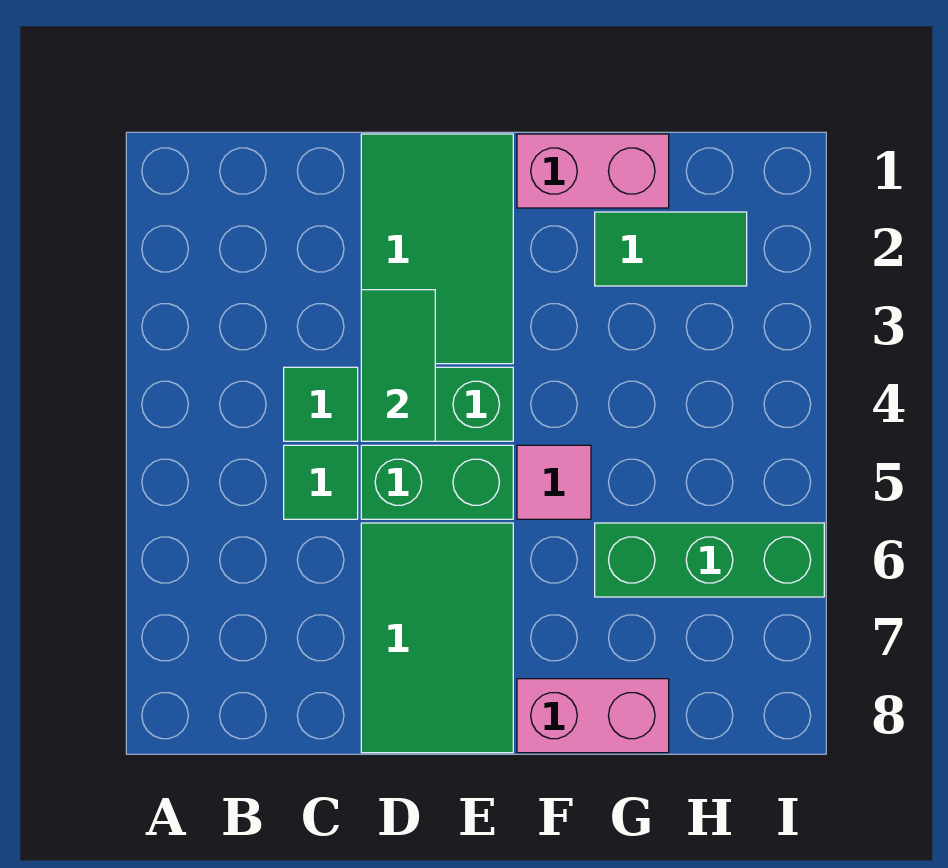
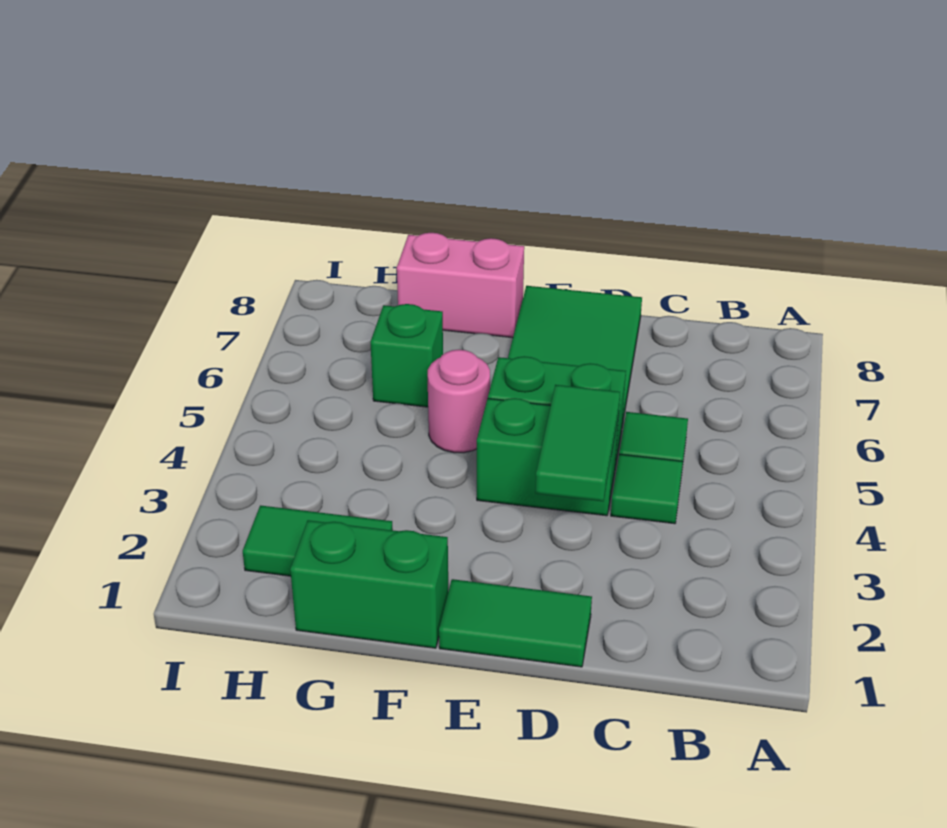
green tile D1:E3 level 1 -> green tile D1:E1 level 1
pink brick F1:G1 level 1 -> green brick F1:G1 level 1
pink tile F5 level 1 -> pink round brick F5 level 1
green brick G6:I6 level 1 -> green brick G6 level 1

